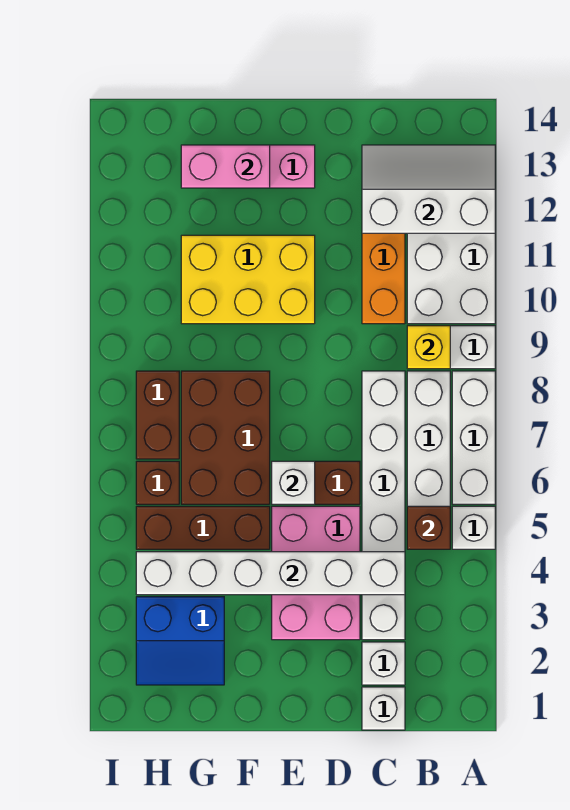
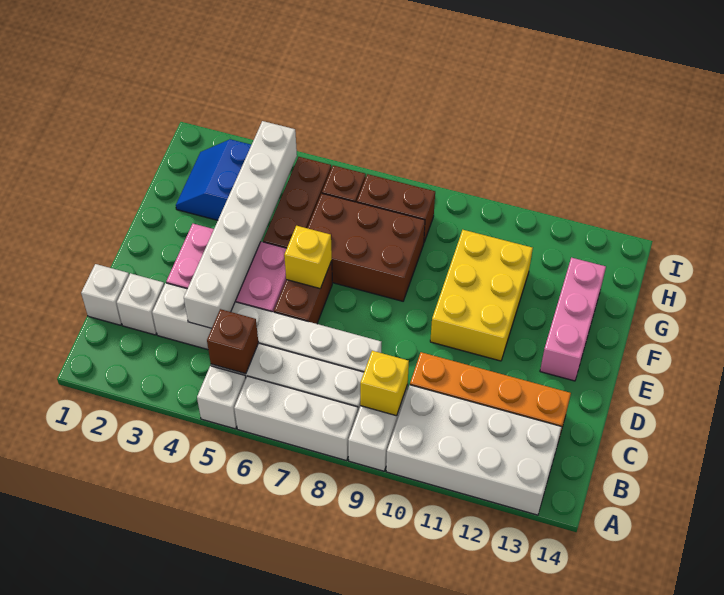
white slope A12:C13 level 2 top 12 -> none
white brick E6 level 2 -> yellow brick E6 level 2
pink brick F13:G13 level 2 -> none

